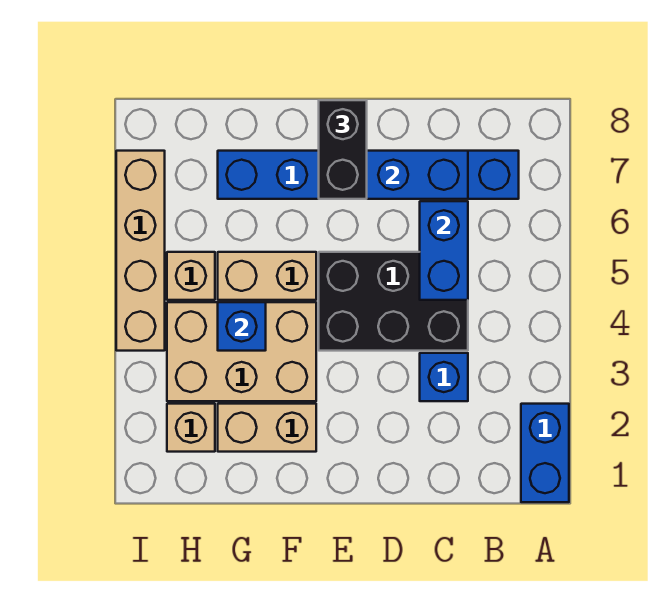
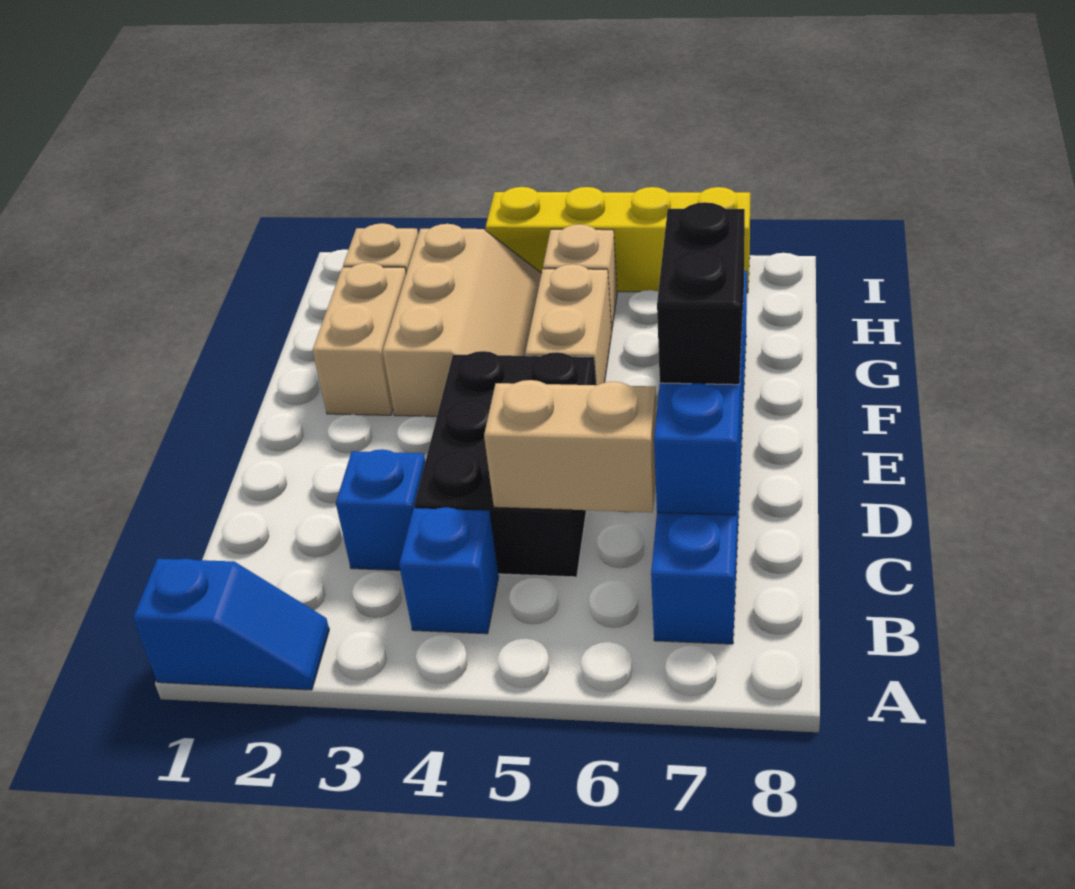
blue brick A1:A2 level 1 -> blue slope A1:A2 level 1 top 1
blue brick C5:C6 level 2 -> tan brick C5:C6 level 2
black brick E7:E8 level 3 -> black brick D7:E7 level 3
tan brick F3:H4 level 1 -> tan slope F3:H4 level 1 top 3
blue brick G4 level 2 -> blue brick B4 level 1
tan brick I4:I7 level 1 -> yellow brick I4:I7 level 1

